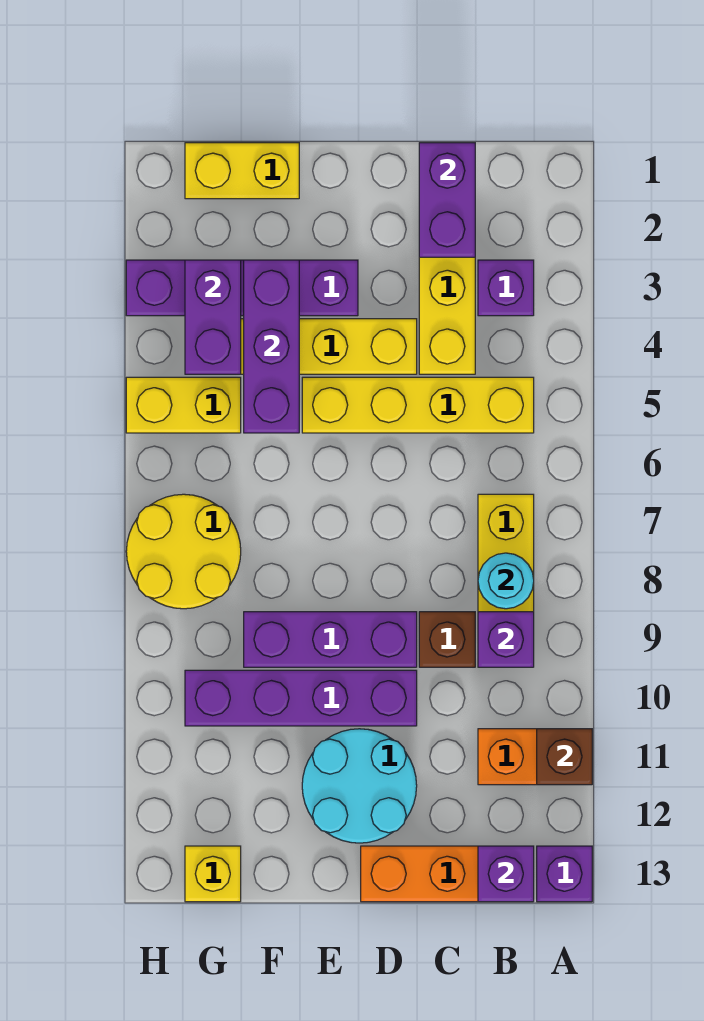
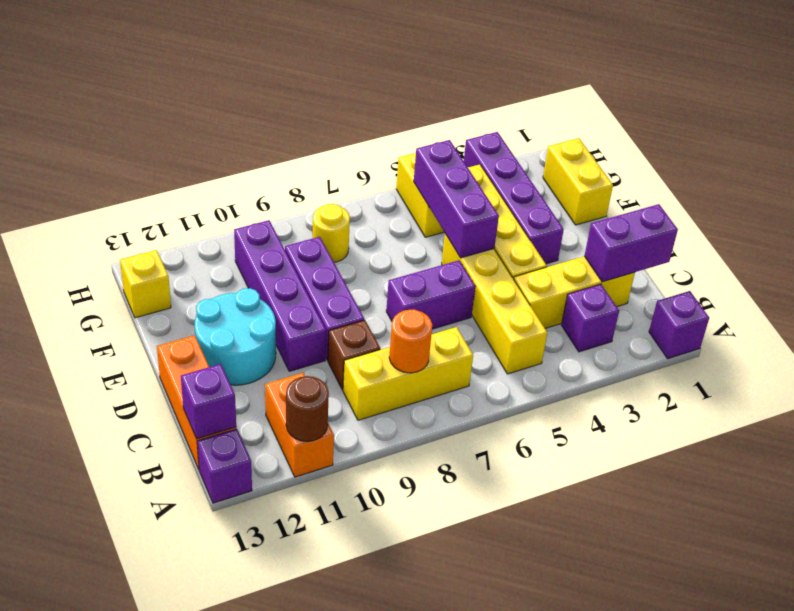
brown brick A11 level 2 -> brown round brick A11 level 2
cyan round brick B8 level 2 -> orange round brick B8 level 2
purple brick B9 level 2 -> purple brick A1 level 1
purple brick F3:F5 level 2 -> purple brick E5:G5 level 2
purple brick G3:G4 level 2 -> purple brick D6:D7 level 1
yellow round brick G7:H8 level 1 -> yellow round brick G8 level 1

